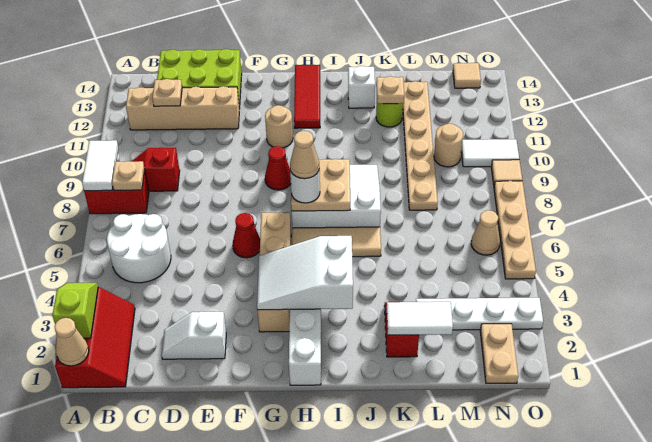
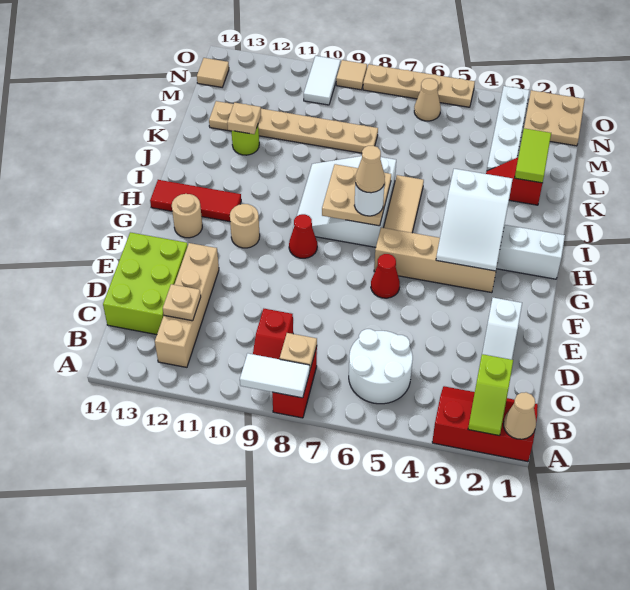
lime slope A2:A3 level 2 top 2 -> lime slope A2:B2 level 2 top B
white brick J13 level 1 -> none
white tile K2:L2 level 2 -> lime tile K2:L2 level 2
tan round brick M10 level 1 -> tan round brick G13 level 1
tan plate N1:N2 level 1 -> tan plate N1:O2 level 1

